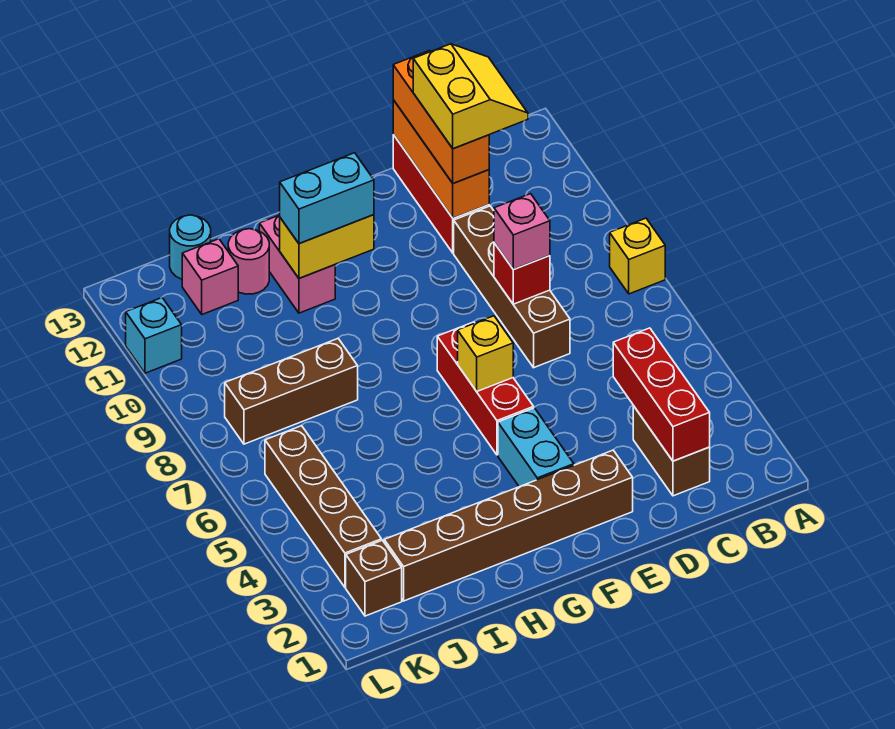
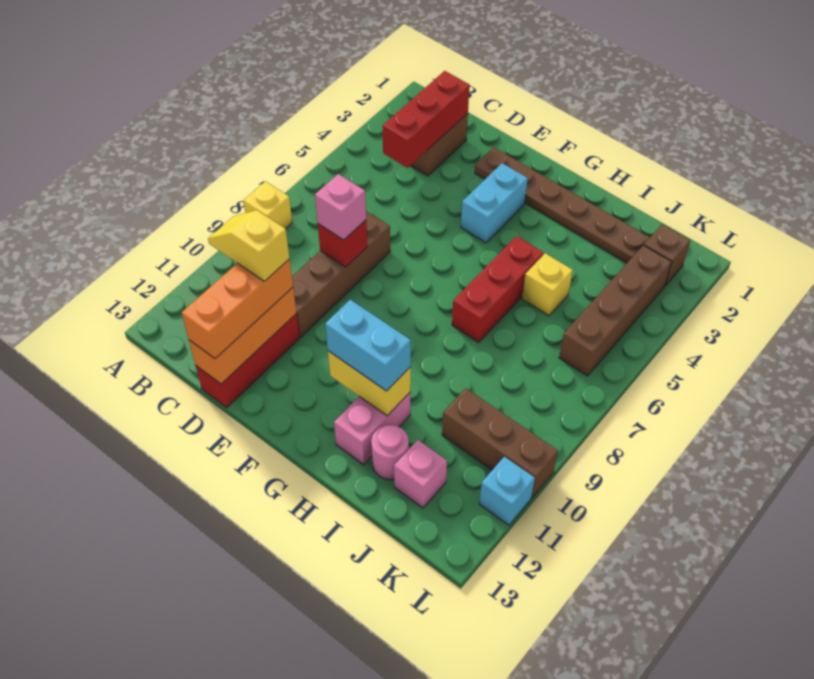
yellow slope C11:D12 level 4 top D -> yellow slope C11:D11 level 4 top D
brown brick E2:J2 level 1 -> brown plate E2:J2 level 1
red brick F5:F7 level 1 -> red brick H5:H7 level 1
yellow brick F6 level 2 -> yellow brick I5 level 1
brown brick I8:K8 level 1 -> brown brick J10:L10 level 1
cyan round brick J13 level 1 -> none

